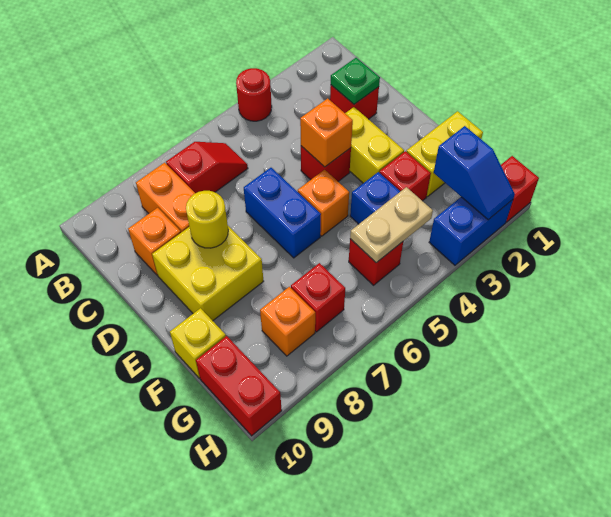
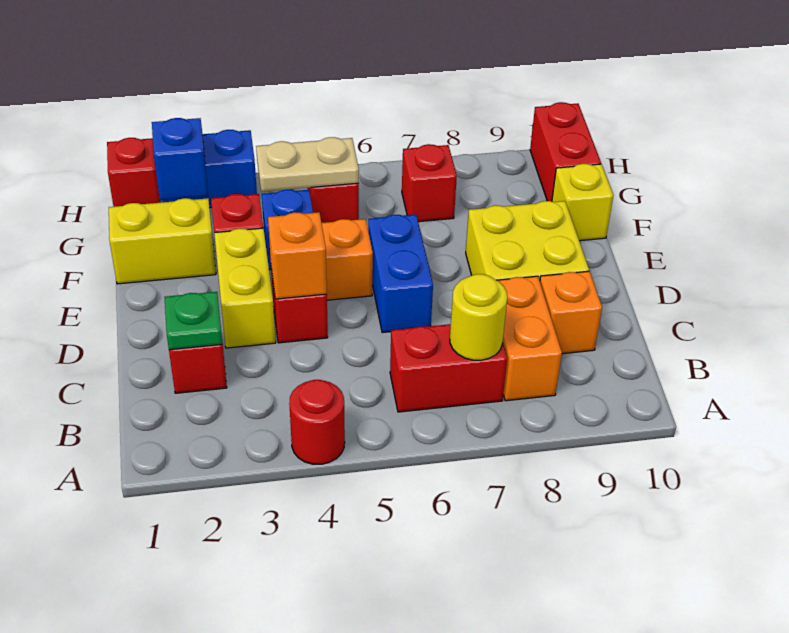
red slope B6:B7 level 1 top 7 -> red brick B6:B7 level 1
yellow round brick D8 level 2 -> yellow round brick B7 level 2
orange brick G8 level 1 -> none

